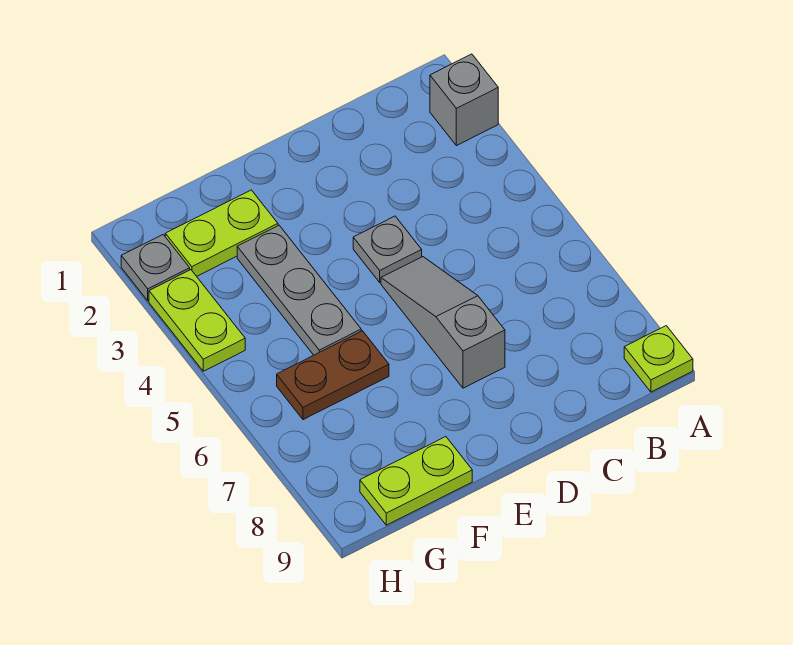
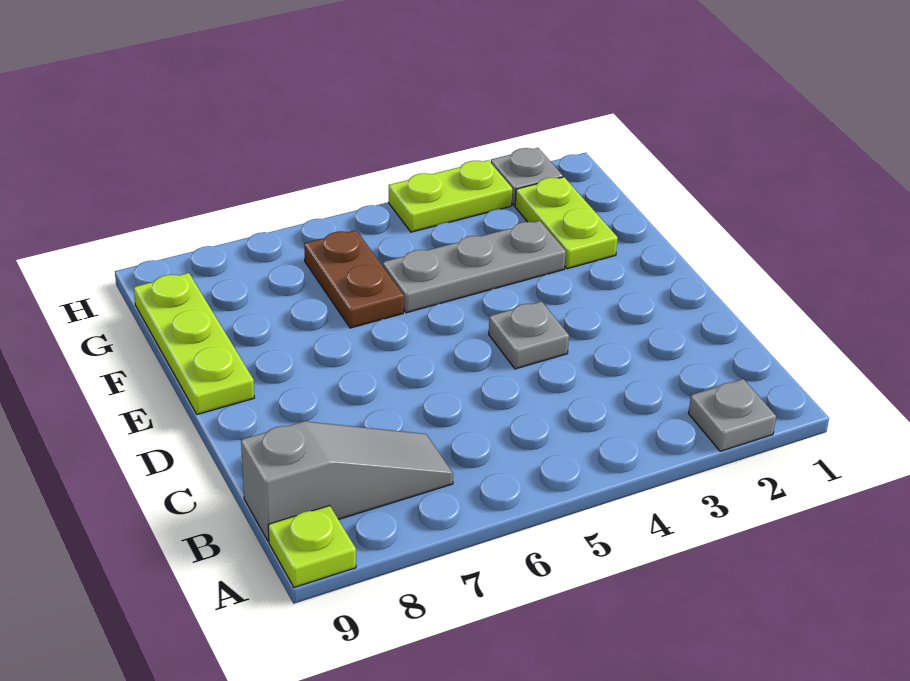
grey brick A2 level 1 -> grey plate A2 level 1
grey slope D5:D7 level 1 top 7 -> grey slope B7:B9 level 1 top 9
lime plate F9:G9 level 1 -> lime plate E9:G9 level 1

